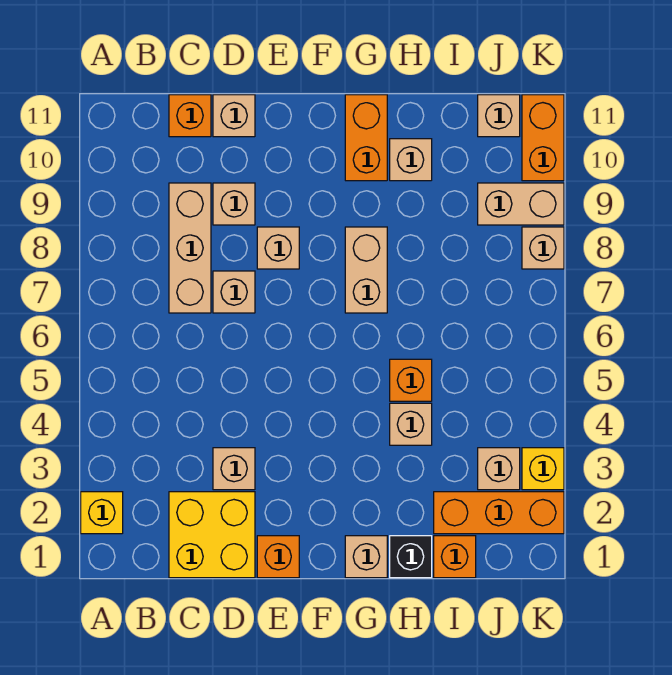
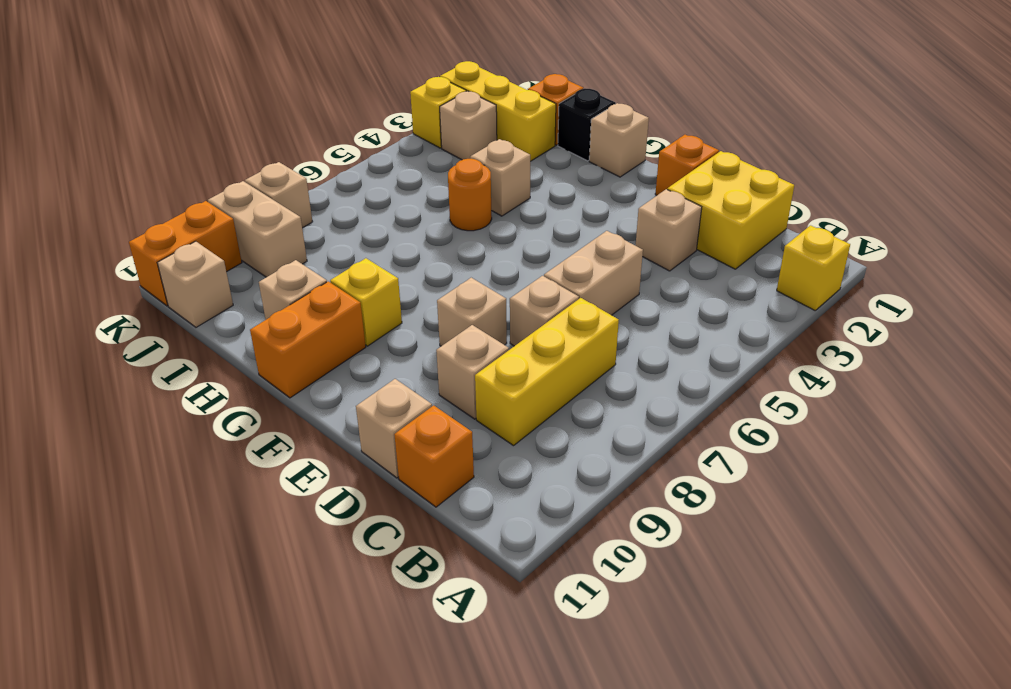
tan brick C7:C9 level 1 -> yellow brick C7:C9 level 1
tan brick G7:G8 level 1 -> tan brick D5:D6 level 1
none -> yellow brick G9 level 1
orange brick H5 level 1 -> orange round brick H5 level 1
orange brick I2:K2 level 1 -> yellow brick I2:K2 level 1

